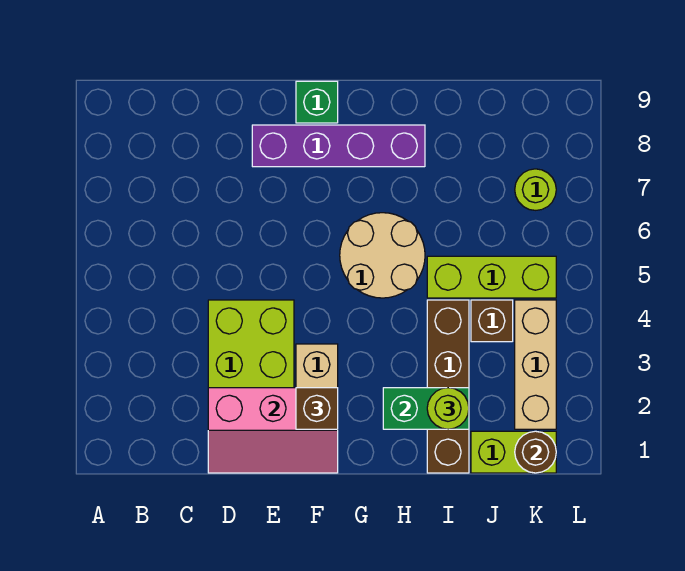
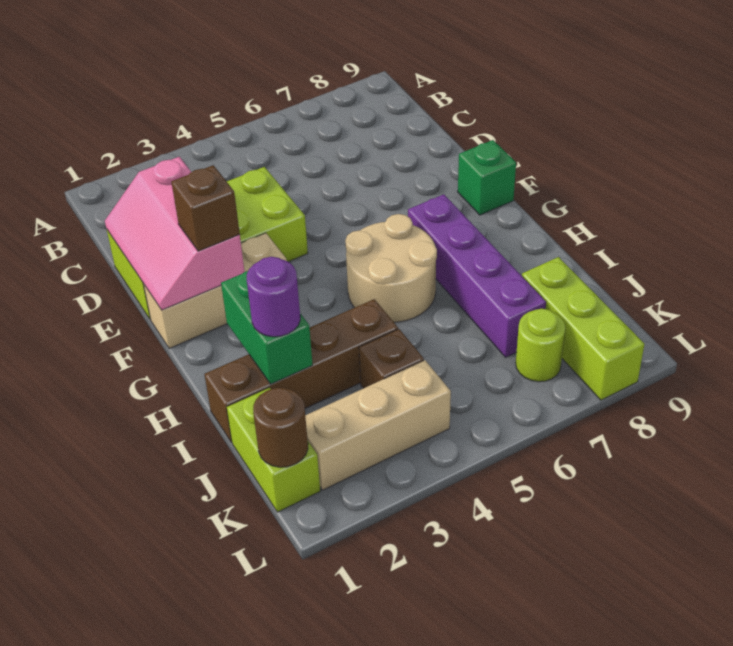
purple brick E8:H8 level 1 -> purple brick G7:J7 level 1
lime round brick I2 level 3 -> purple round brick I2 level 3
lime brick I5:K5 level 1 -> lime brick J8:L8 level 1

